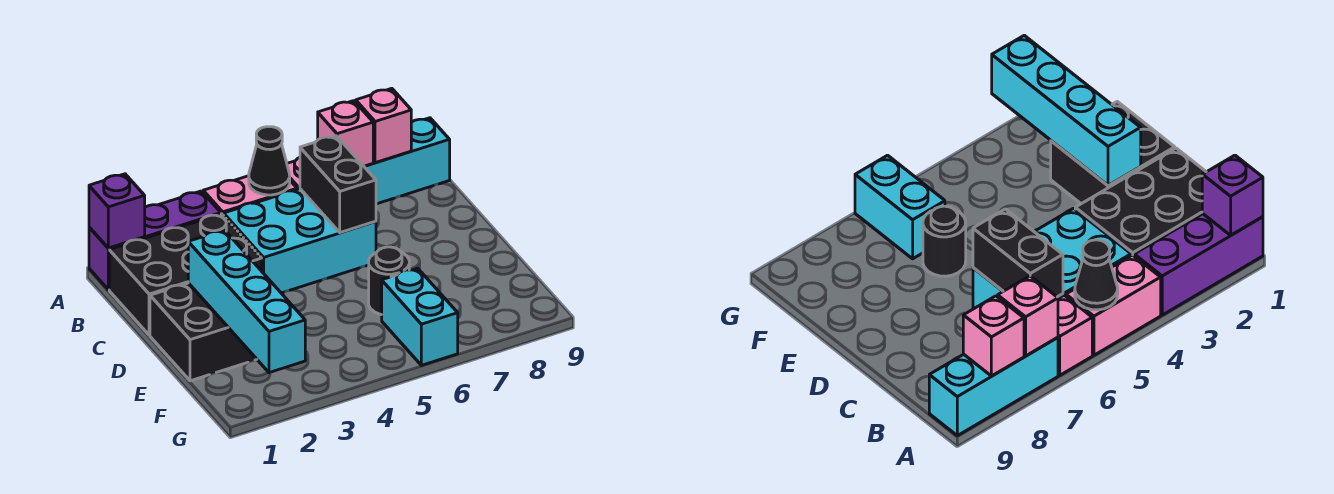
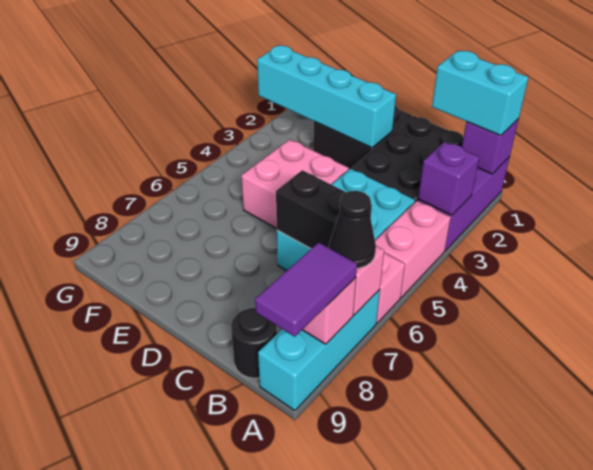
none -> purple brick A3 level 2
black cone A5 level 2 -> black cone A7 level 3
none -> purple tile A8:A9 level 3
none -> pink brick D4:E5 level 1
black round brick E6 level 1 -> black round brick B9 level 1
cyan brick F6:G6 level 1 -> cyan brick A1:B1 level 3

